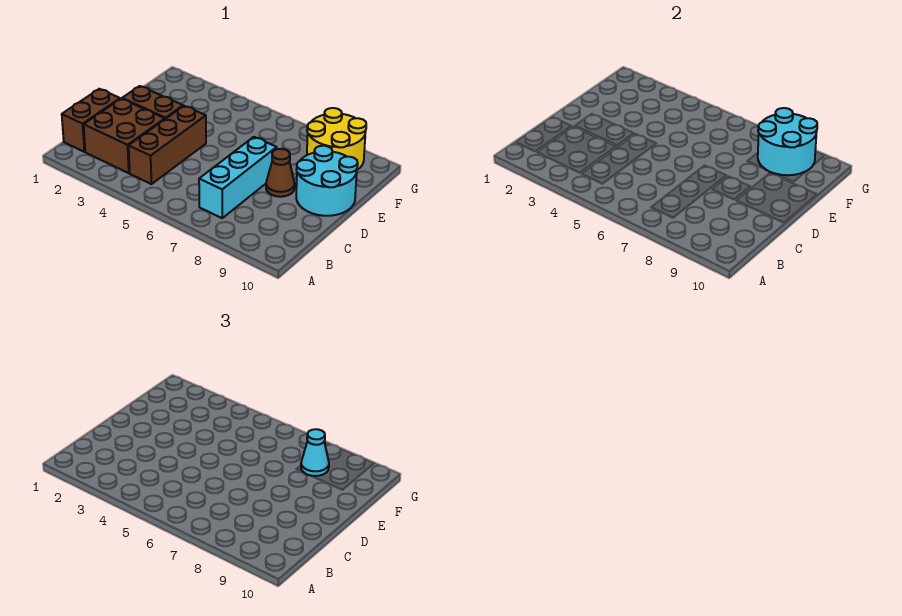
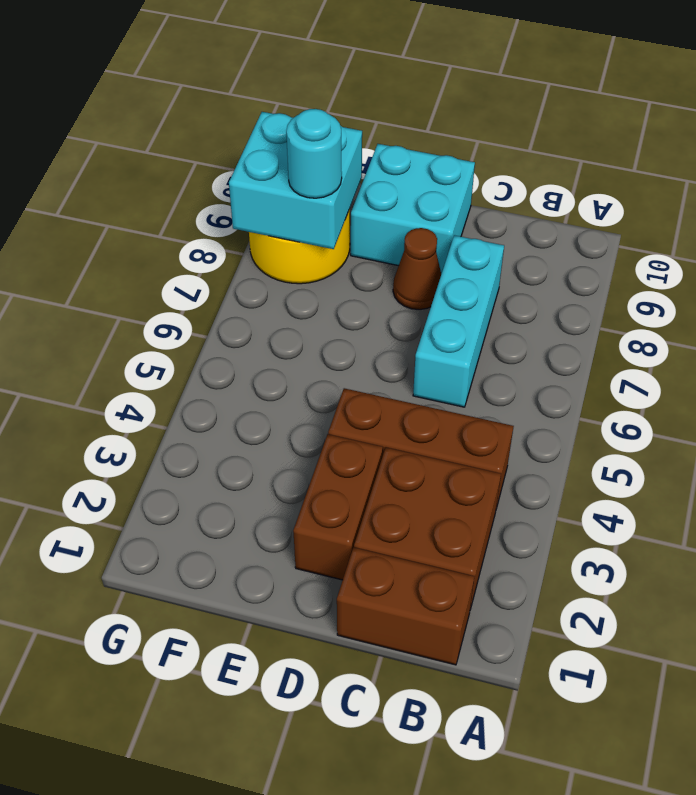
cyan brick B7:D7 level 1 -> cyan brick C6:C8 level 1
cyan round brick D9:E10 level 1 -> cyan brick D9:E10 level 1
cyan round brick F8:G9 level 2 -> cyan brick F8:G9 level 2
cyan cone F8 level 3 -> cyan round brick F8 level 3

